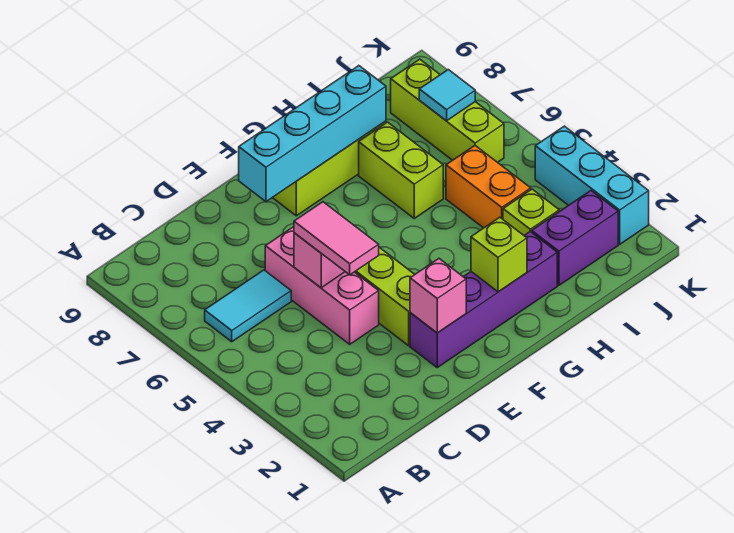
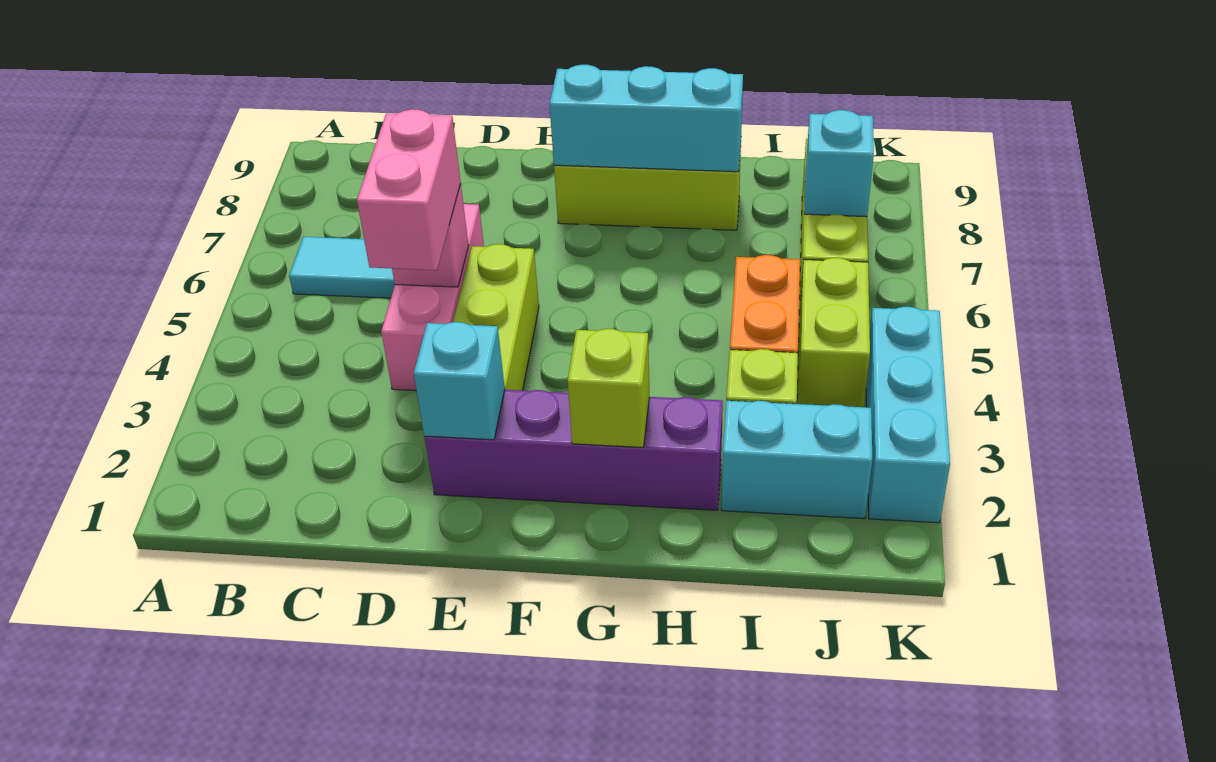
pink tile D4:D5 level 3 -> pink brick D4:D5 level 3
pink brick E2 level 2 -> cyan brick E2 level 2
cyan brick E8:H8 level 2 -> cyan brick F8:H8 level 2
lime brick H6:H7 level 1 -> lime brick J4:J5 level 1
purple brick I2:J2 level 1 -> cyan brick I2:J2 level 1
cyan tile J7 level 2 -> cyan brick J7 level 2

